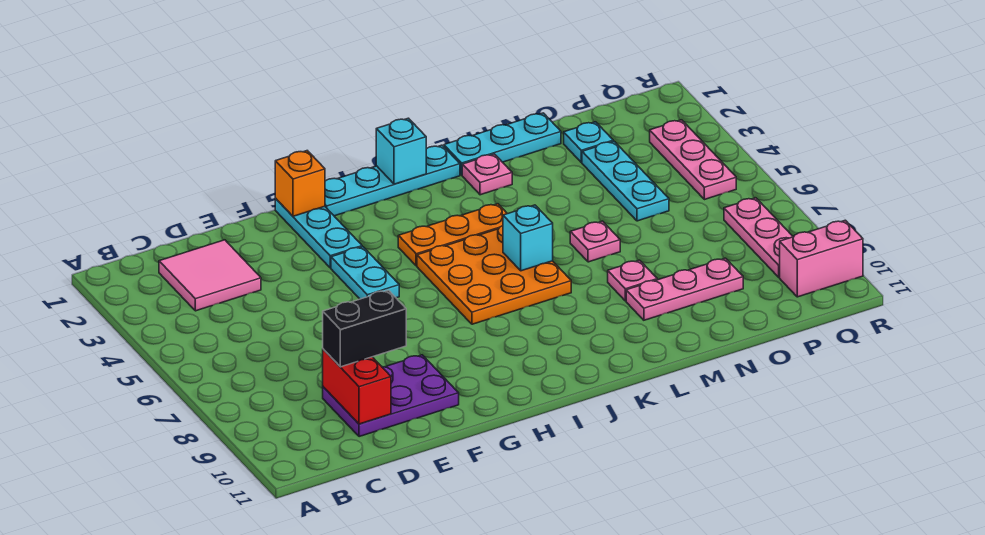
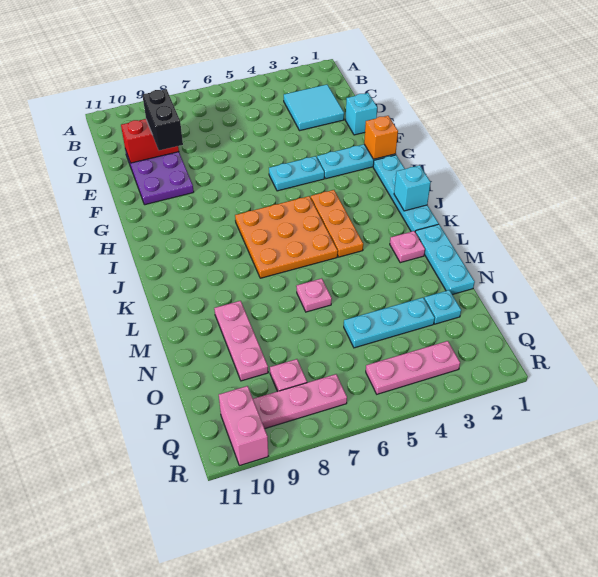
pink tile C2:D3 level 1 -> cyan tile C2:D3 level 1
cyan brick K6 level 2 -> cyan brick E1 level 1
pink plate M8 level 1 -> pink plate P8 level 1

